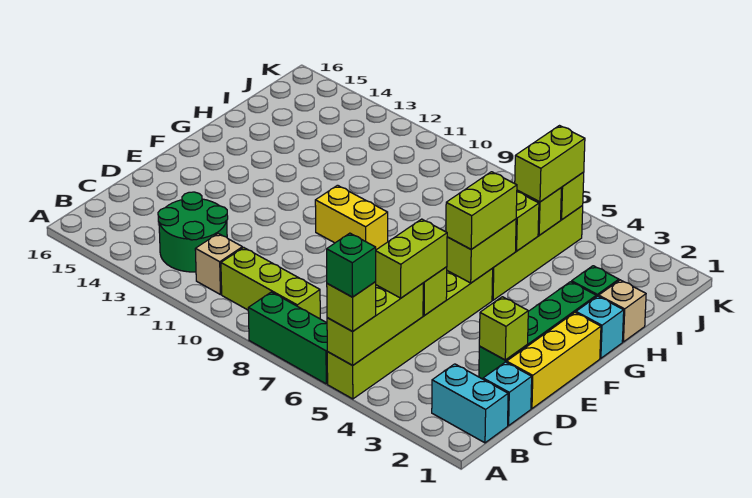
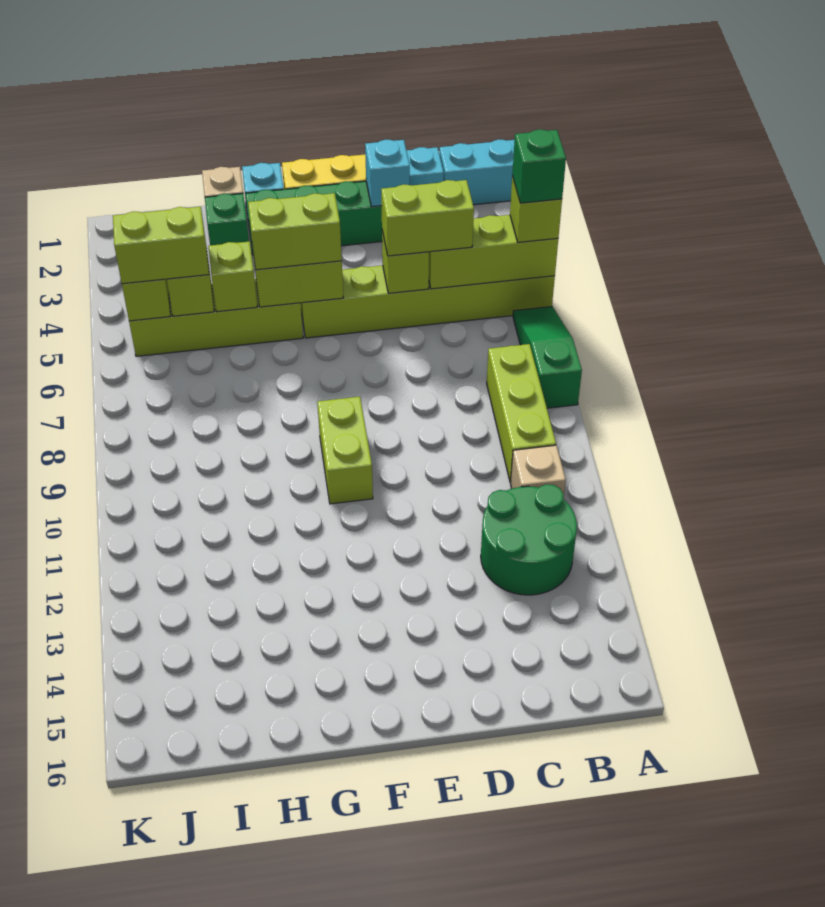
green brick A6:A8 level 1 -> green slope A6:A8 level 1 top 8
cyan brick B1:B2 level 1 -> cyan brick A1:B1 level 1
lime brick D2 level 2 -> cyan brick D2 level 2
yellow brick F9:F10 level 1 -> lime brick F9:F10 level 1

